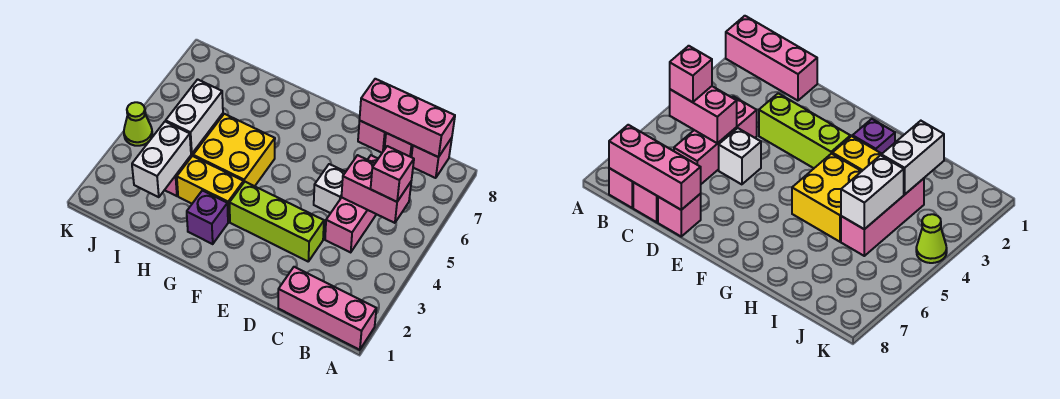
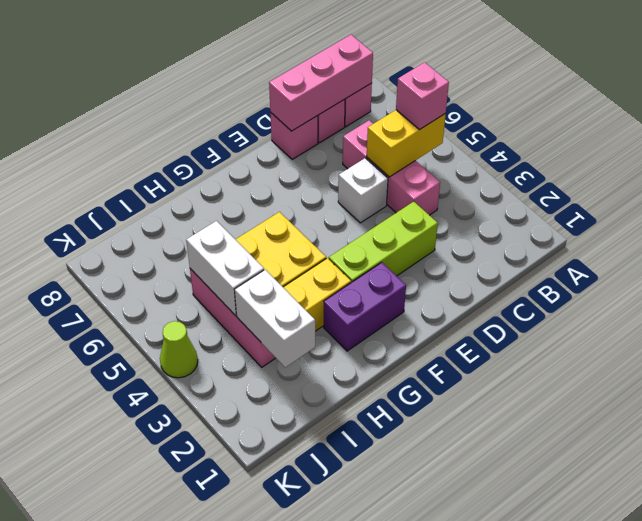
pink brick A1:C1 level 1 -> none
pink brick B5:C5 level 2 -> yellow brick B5:C5 level 2
purple brick G2 level 1 -> purple brick F2:G2 level 1

